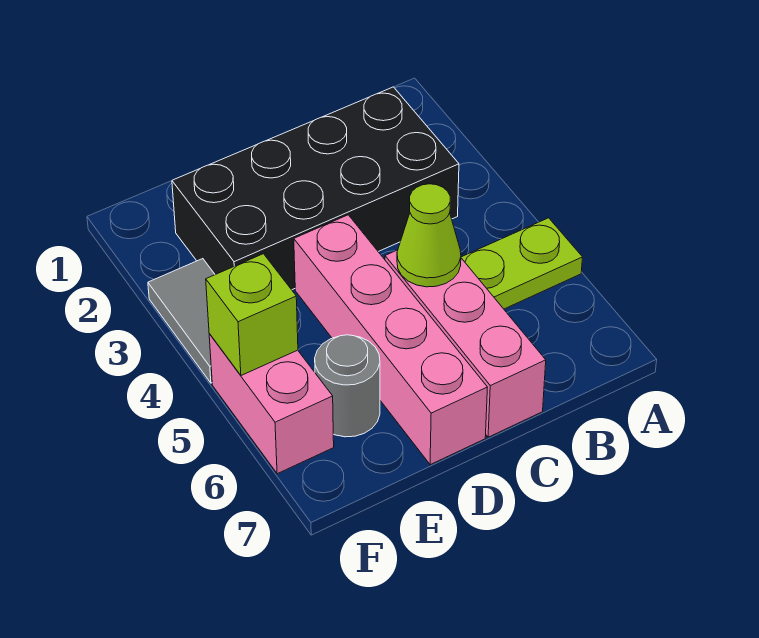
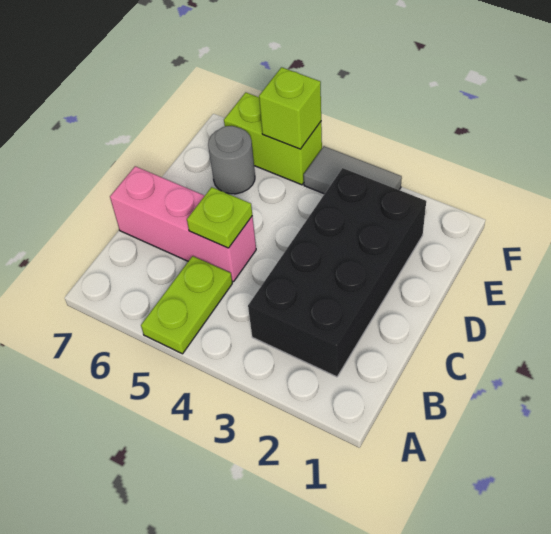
lime cone C5 level 2 -> lime plate C5 level 2
pink brick D4:D7 level 1 -> none
pink brick F5:F6 level 1 -> lime brick F5:F6 level 1

